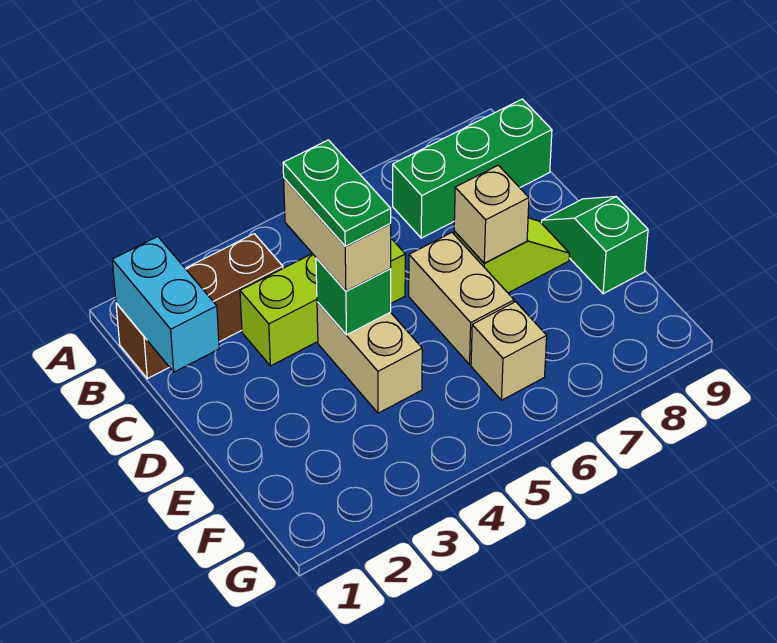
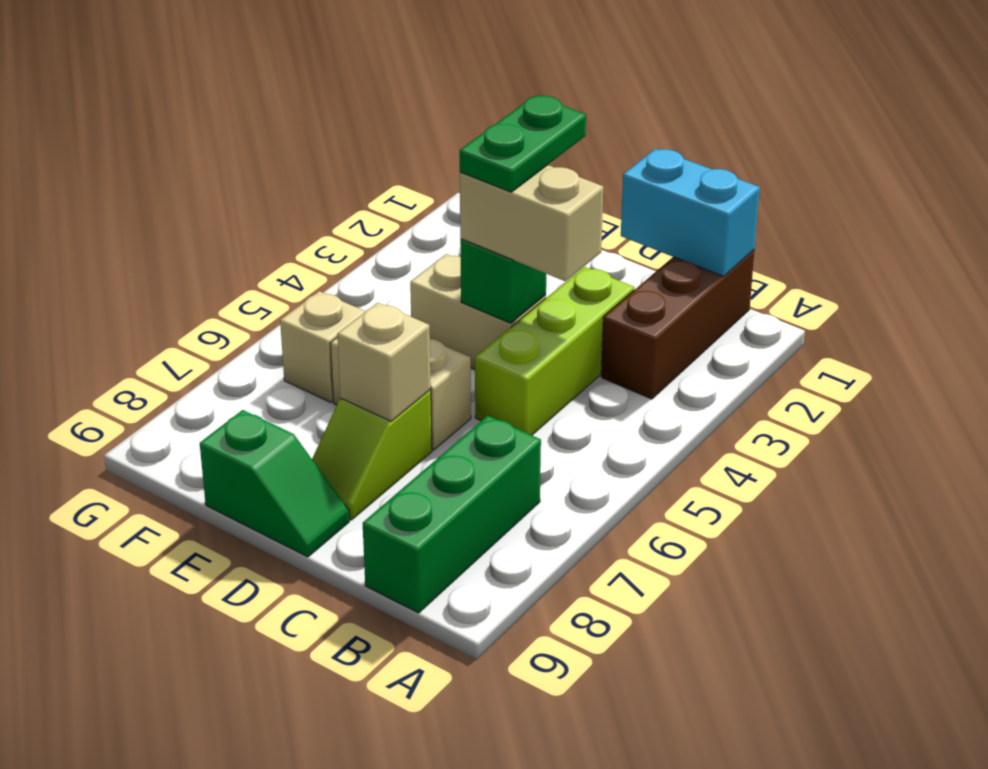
green plate C4:D4 level 4 -> green plate D3:D4 level 4

